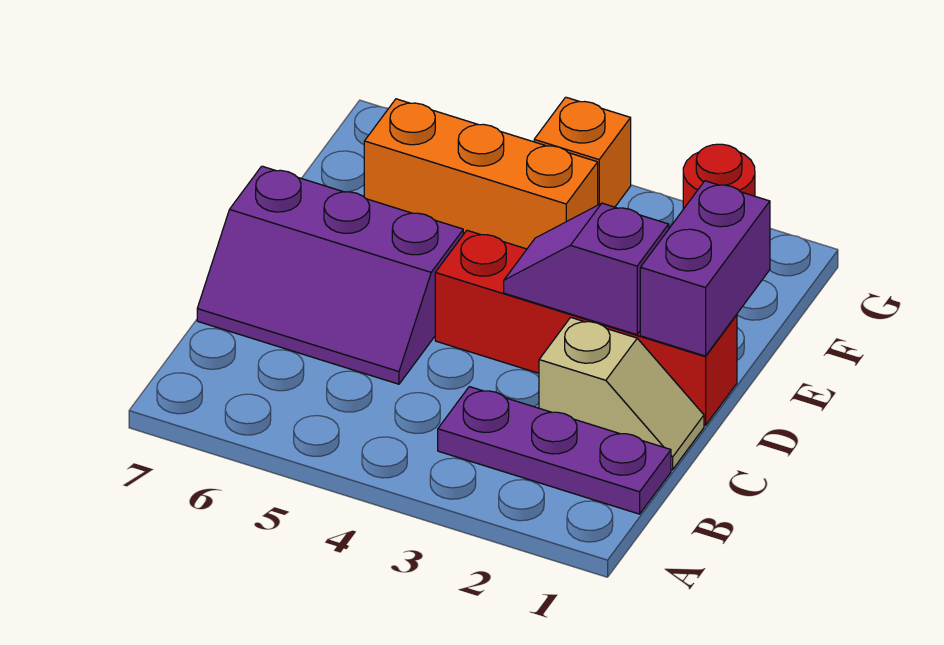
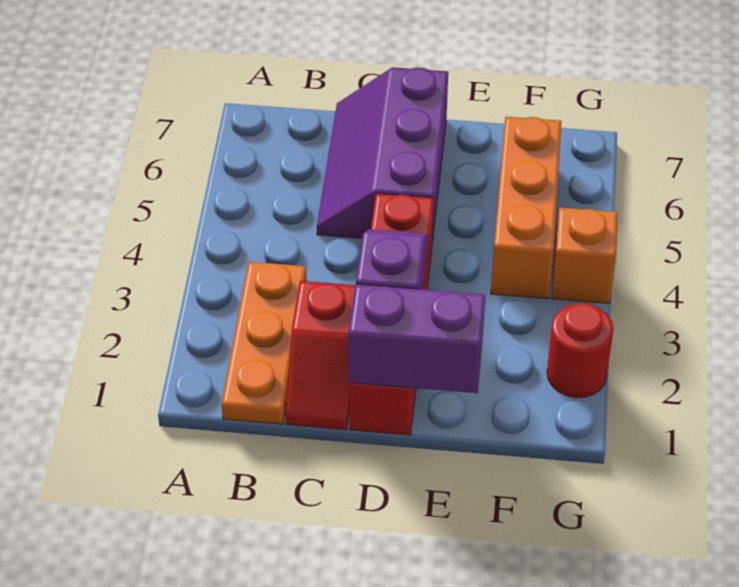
purple plate B1:B3 level 1 -> orange plate B1:B3 level 1
tan slope C1:C2 level 1 top 2 -> red slope C1:C2 level 1 top 2

